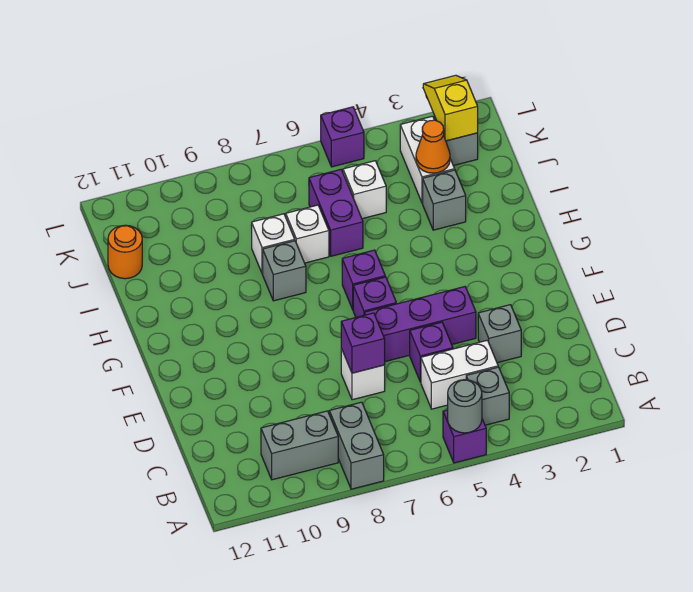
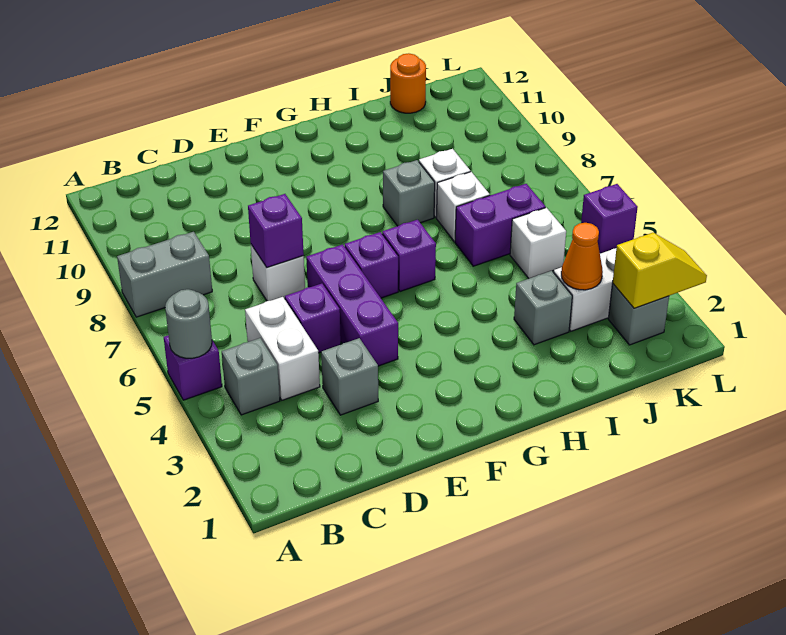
grey brick B9:B10 level 1 -> none

